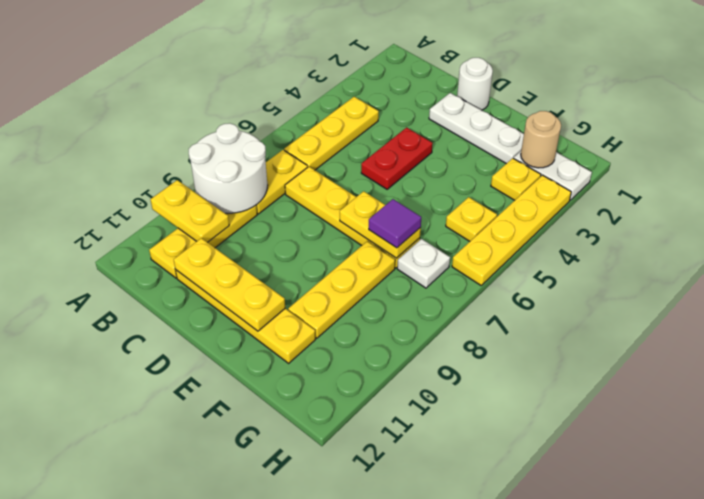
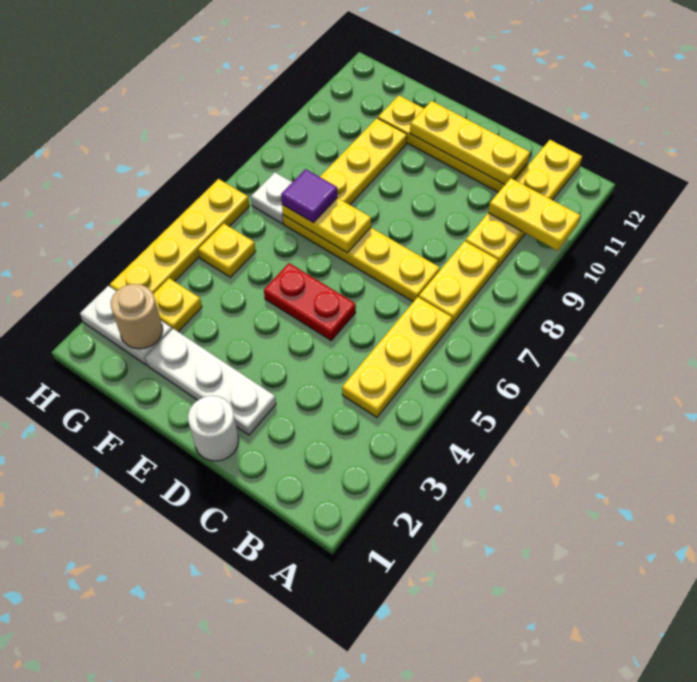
white round brick A8:B9 level 2 -> none
yellow plate B9:B11 level 1 -> yellow plate B9:B12 level 1
red plate D4:D5 level 1 -> red plate D5:E5 level 1

